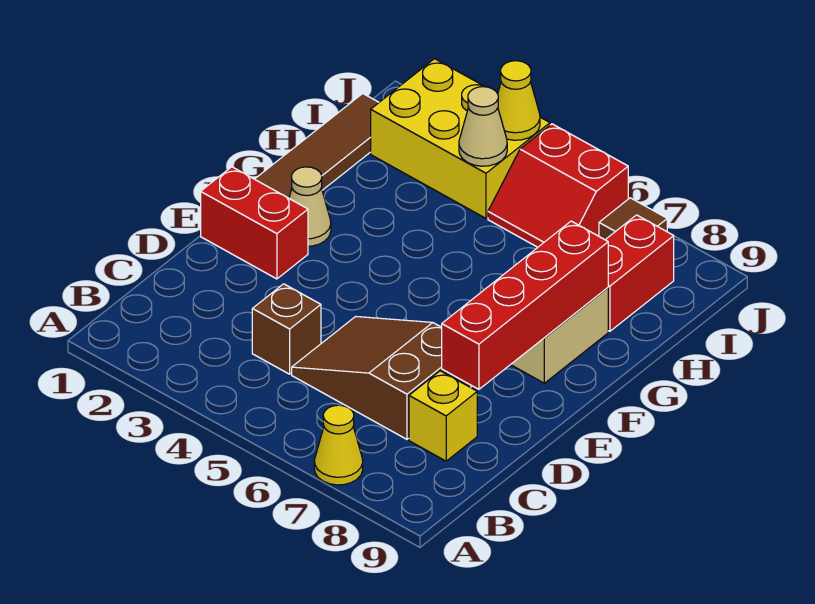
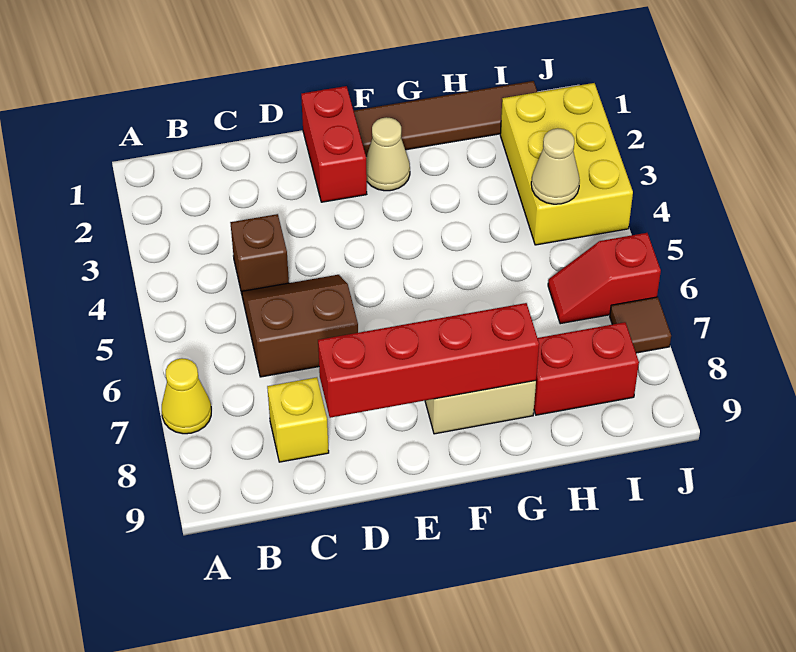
brown slope C5:D7 level 1 top 7 -> brown slope C5:D6 level 1 top 6
red slope I5:J6 level 1 top J -> red slope I6:J6 level 1 top J
yellow cone J4 level 2 -> none

